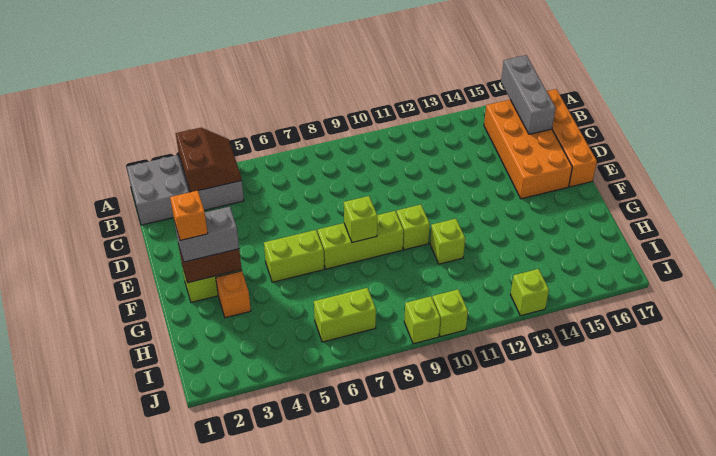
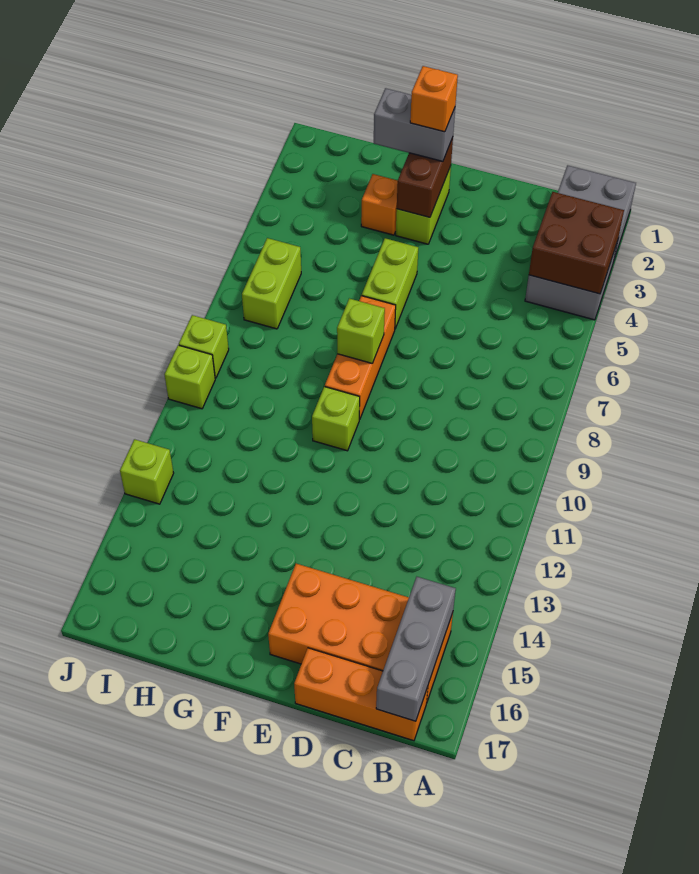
brown slope A3:B4 level 2 top 3 -> brown brick A3:B4 level 2
grey brick A16:C16 level 2 -> grey brick B15:B17 level 2
orange brick B17:E17 level 1 -> orange brick B17:D17 level 1
grey brick F2:F3 level 3 -> grey brick F2:G2 level 3
lime brick F7:F9 level 1 -> orange brick F7:F9 level 1
lime brick G11 level 1 -> none

